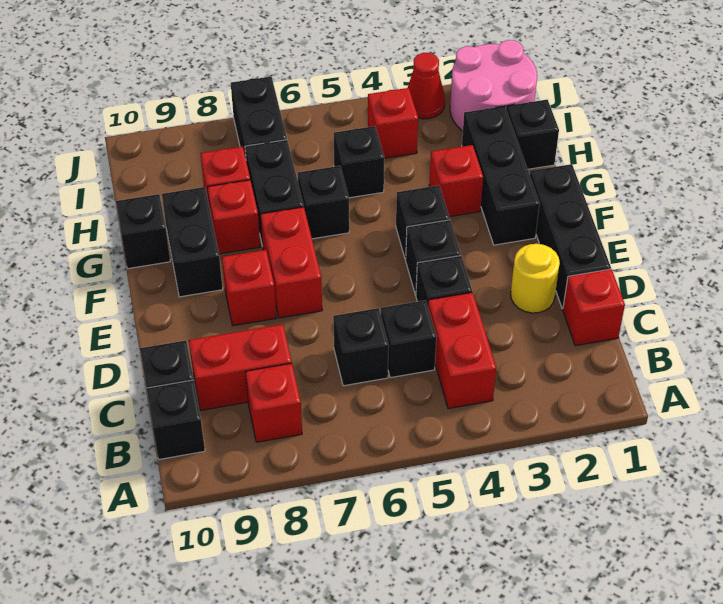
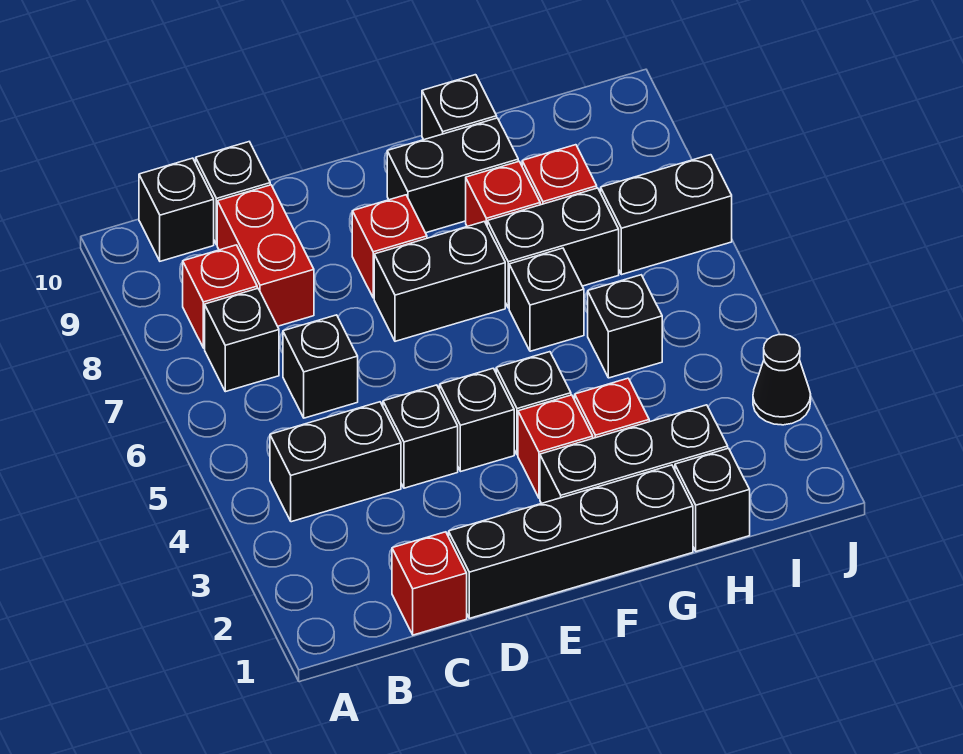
red brick B4:C4 level 1 -> black brick B4:C4 level 1
black brick C5 level 1 -> black brick B7 level 1
black brick D1:F1 level 1 -> black brick D1:G1 level 1
yellow round brick D2 level 1 -> none
red brick E7:F7 level 1 -> black brick E7:F7 level 1
pink round brick I1:J2 level 1 -> none
red brick I4 level 1 -> red brick F3 level 1
red cone J3 level 1 -> black cone J3 level 1

